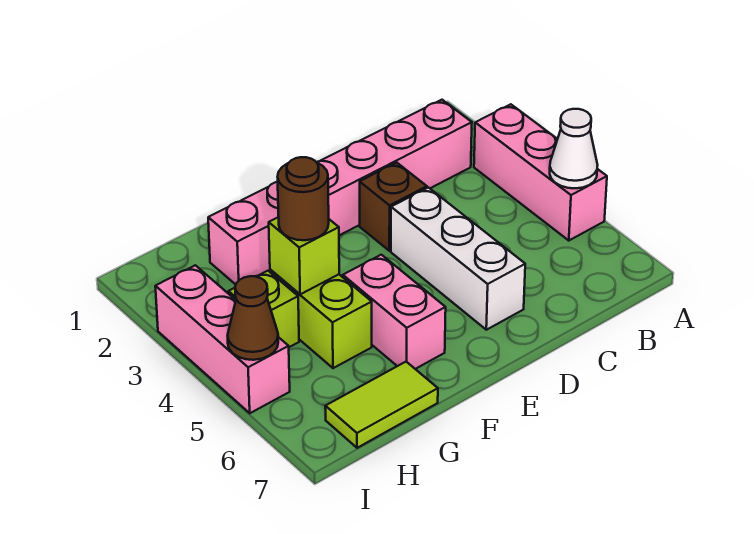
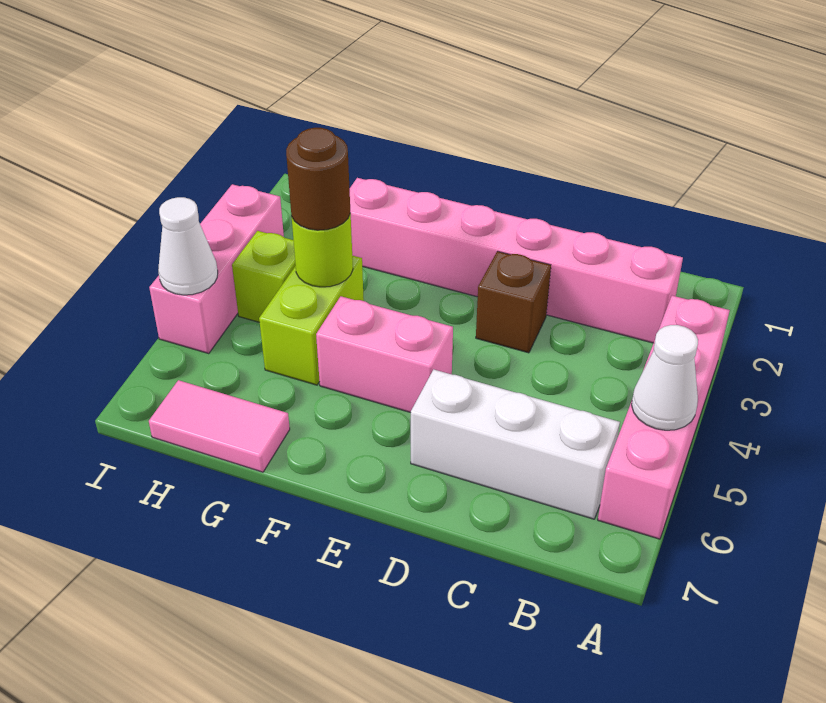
pink brick A3:A5 level 1 -> pink brick A3:A6 level 1
white brick D4:D6 level 1 -> white brick B6:D6 level 1
pink brick F5:F6 level 1 -> pink brick E5:F5 level 1
lime brick G4 level 2 -> lime round brick G4 level 2
lime tile G7:H7 level 1 -> pink tile G7:H7 level 1
brown cone I5 level 2 -> white cone I5 level 2

